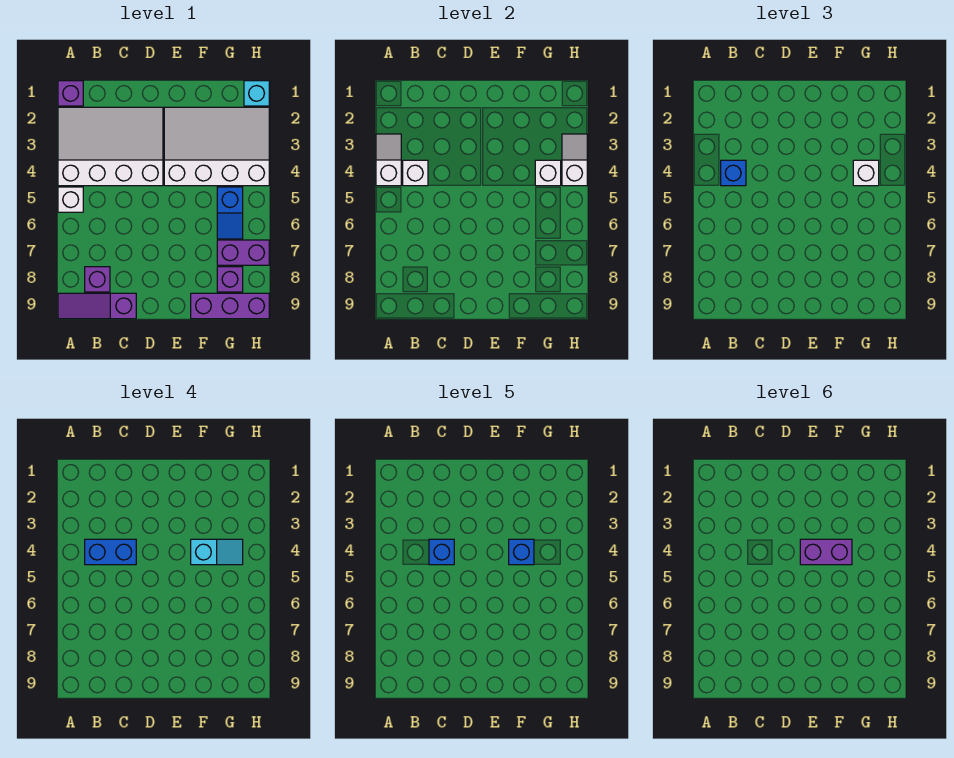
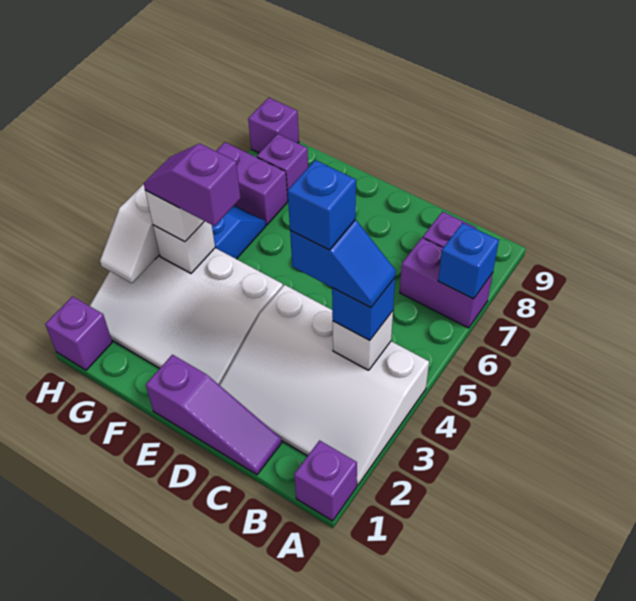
white slope A3:A4 level 2 top 4 -> none
white brick A5 level 1 -> none
purple slope A9:C9 level 1 top C -> purple slope C1:E1 level 1 top E
blue brick B4:C4 level 4 -> blue slope B4:C4 level 4 top C
purple brick E4:F4 level 6 -> purple brick A7:B7 level 1
cyan slope F4:G4 level 4 top F -> purple slope F4:G4 level 4 top F
blue brick F4 level 5 -> blue brick A7 level 2
purple brick F9:H9 level 1 -> purple brick H9 level 1
cyan brick H1 level 1 -> purple brick H1 level 1

